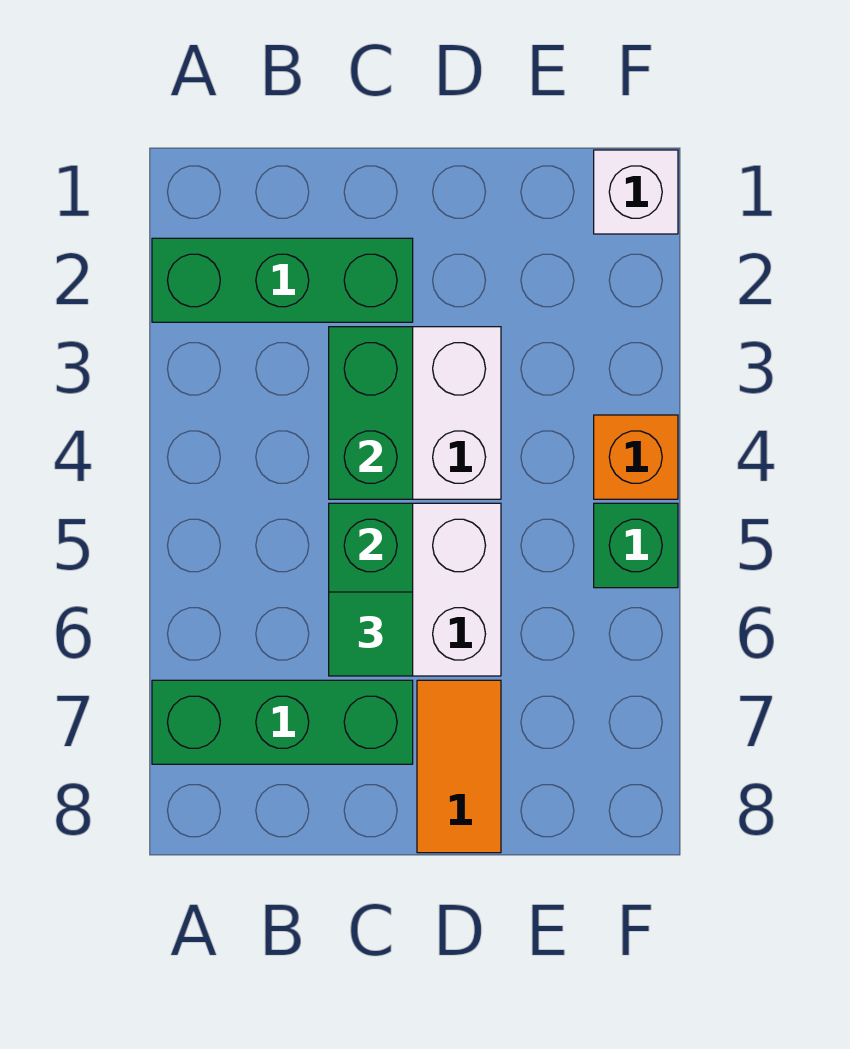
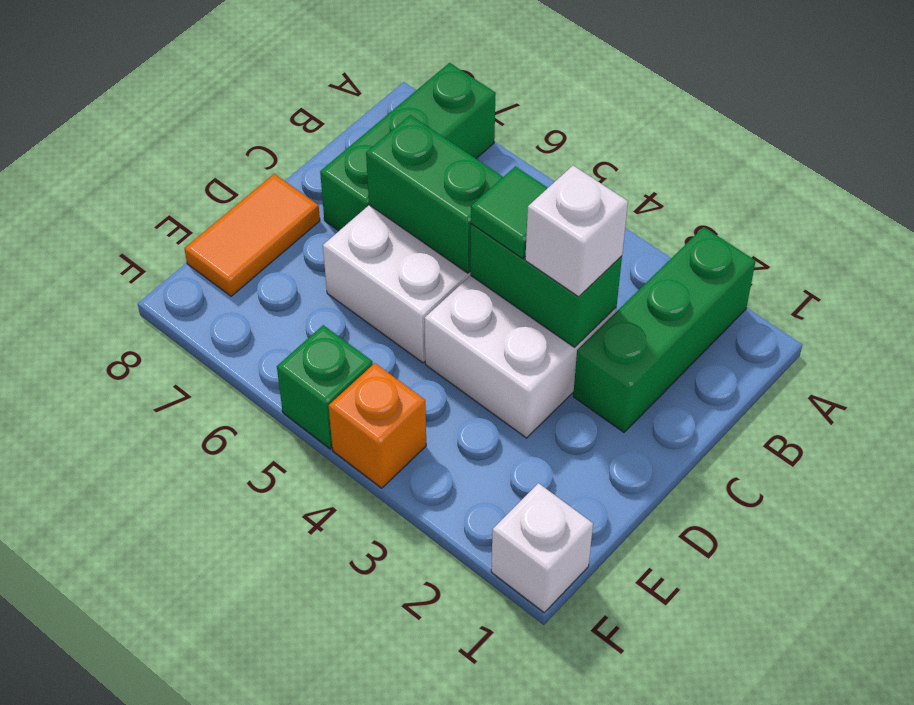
none -> white brick C3 level 3
green tile C6 level 3 -> green tile C4 level 3
orange tile D7:D8 level 1 -> orange tile D8:E8 level 1

